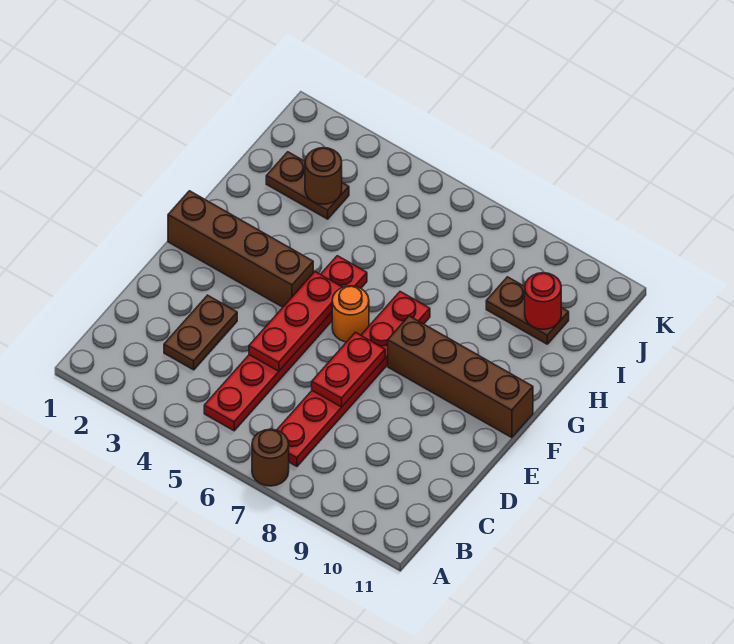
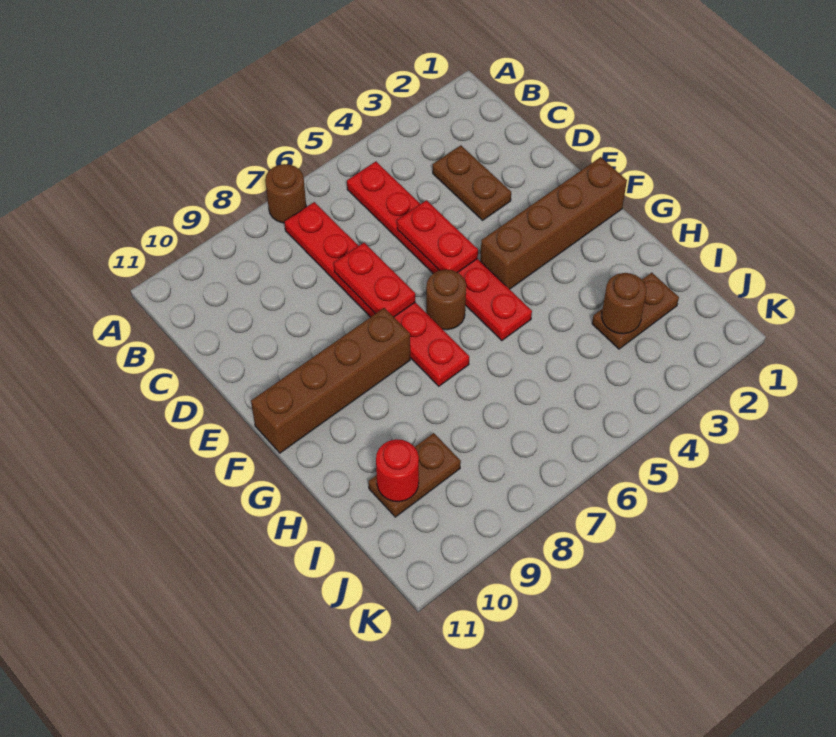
red plate D5:F5 level 2 -> red plate D5:E5 level 2
orange round brick F6 level 1 -> brown round brick F6 level 1

